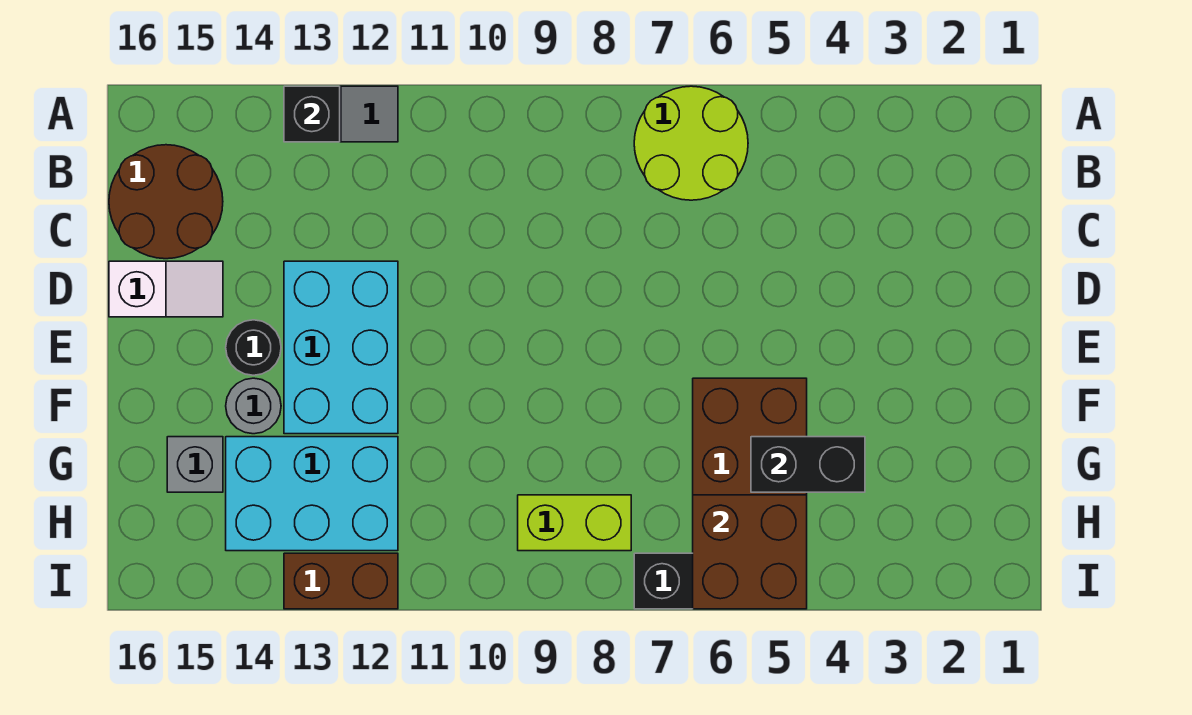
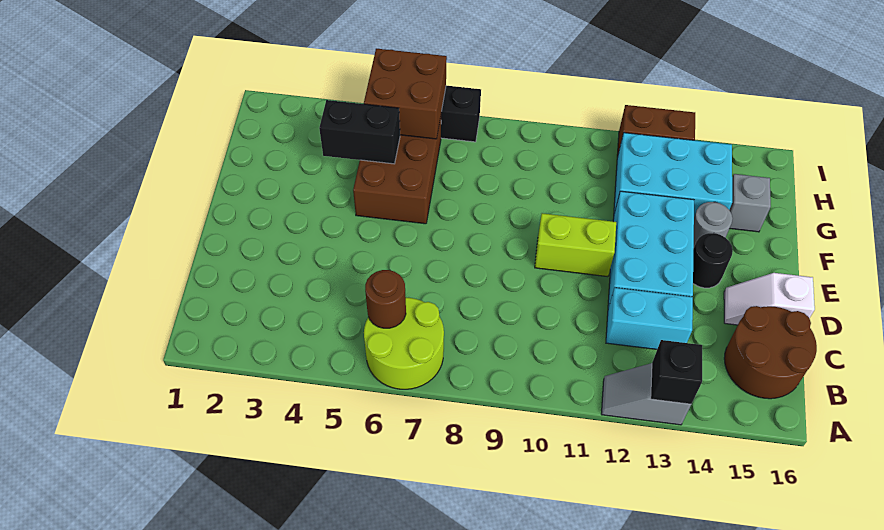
none -> brown round brick B6 level 2
none -> cyan brick C12:C13 level 1
lime brick H8:H9 level 1 -> lime brick E10:E11 level 1

